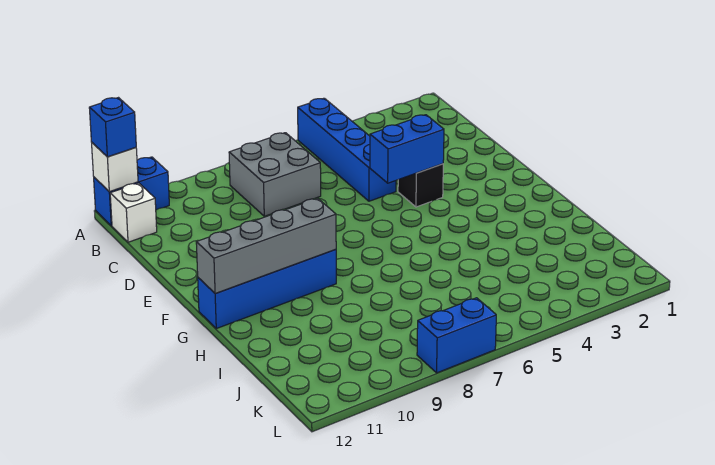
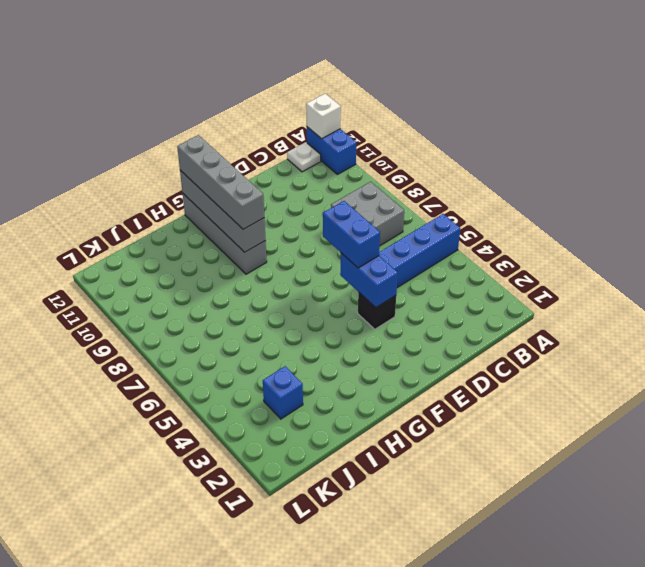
blue brick A12 level 3 -> blue brick J3 level 1
white brick B12 level 1 -> white plate B12 level 1
blue brick G9:G12 level 1 -> grey brick G9:G12 level 1
none -> grey brick G9:G12 level 3
blue brick L7:L8 level 1 -> blue brick E5:E6 level 3

